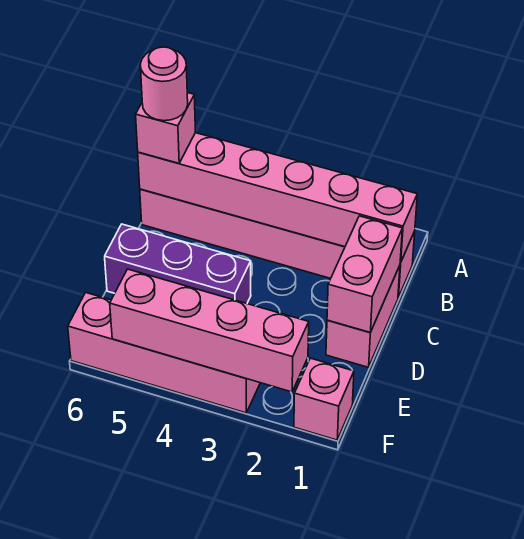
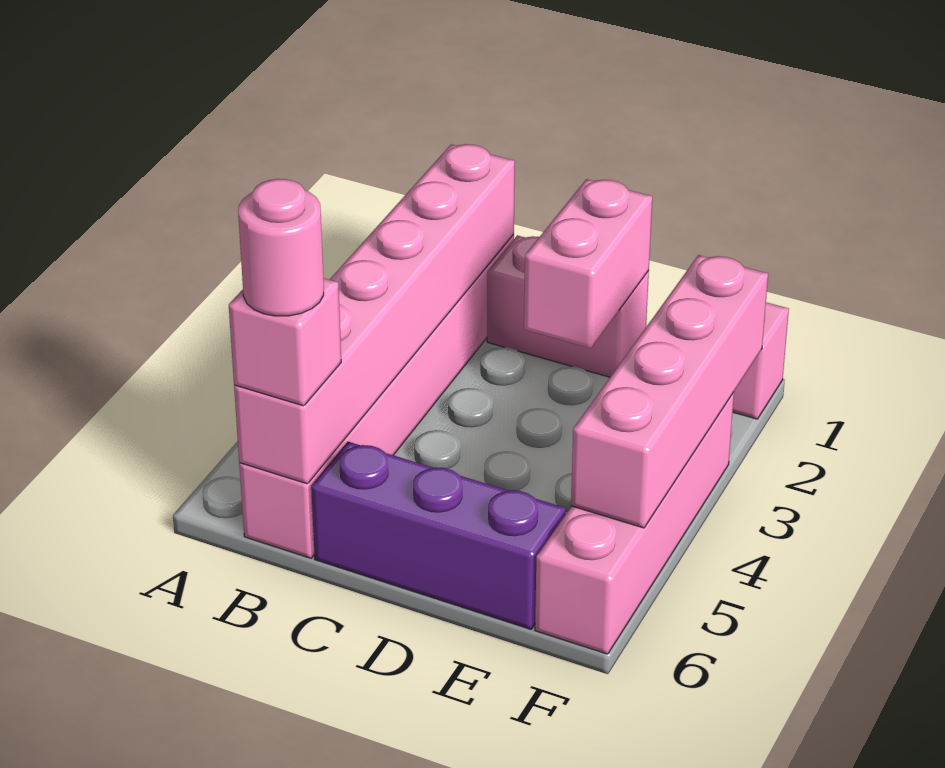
pink brick C1:D1 level 2 -> pink brick D1:D2 level 2
purple brick D4:D6 level 1 -> purple brick C6:E6 level 1

